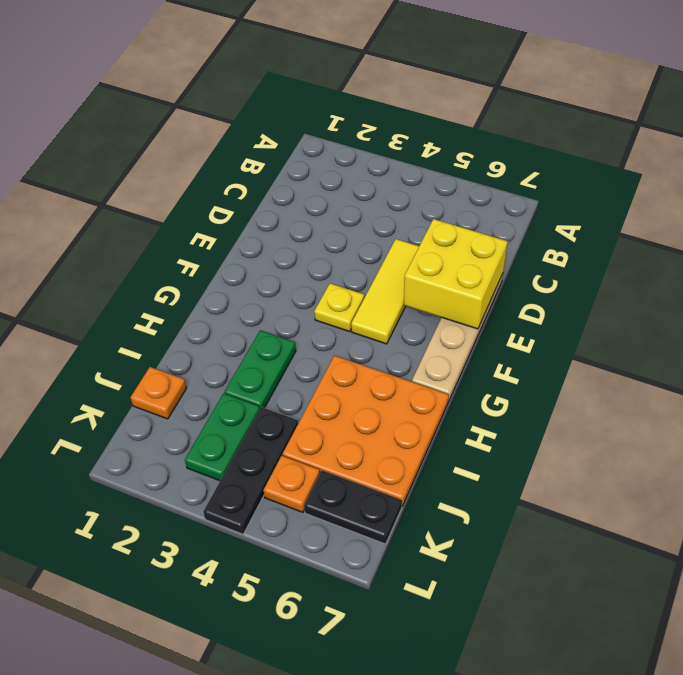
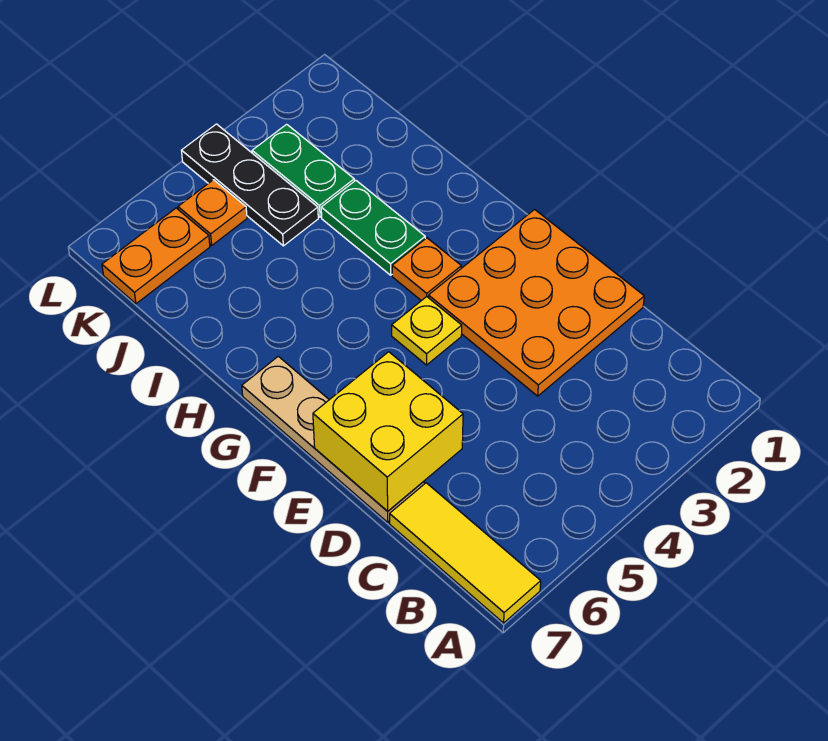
yellow tile D5:F5 level 1 -> yellow tile A7:C7 level 1
orange plate H5:J7 level 1 -> orange plate D1:F3 level 1
orange plate J1 level 1 -> orange plate G3 level 1
black plate K6:K7 level 1 -> orange plate K6:K7 level 1

